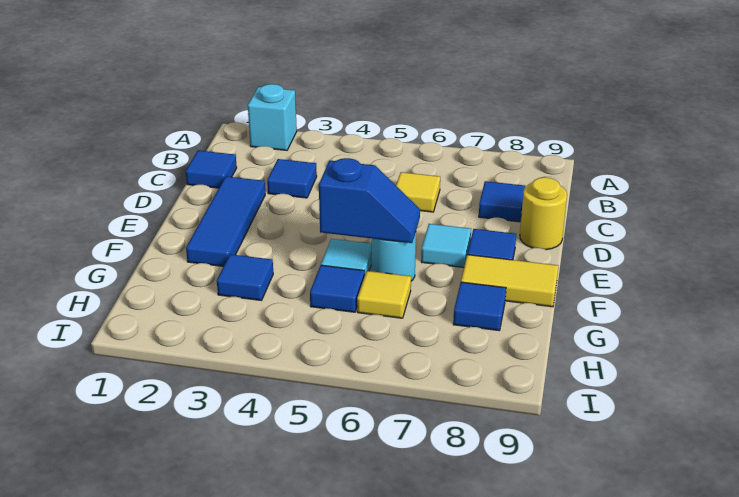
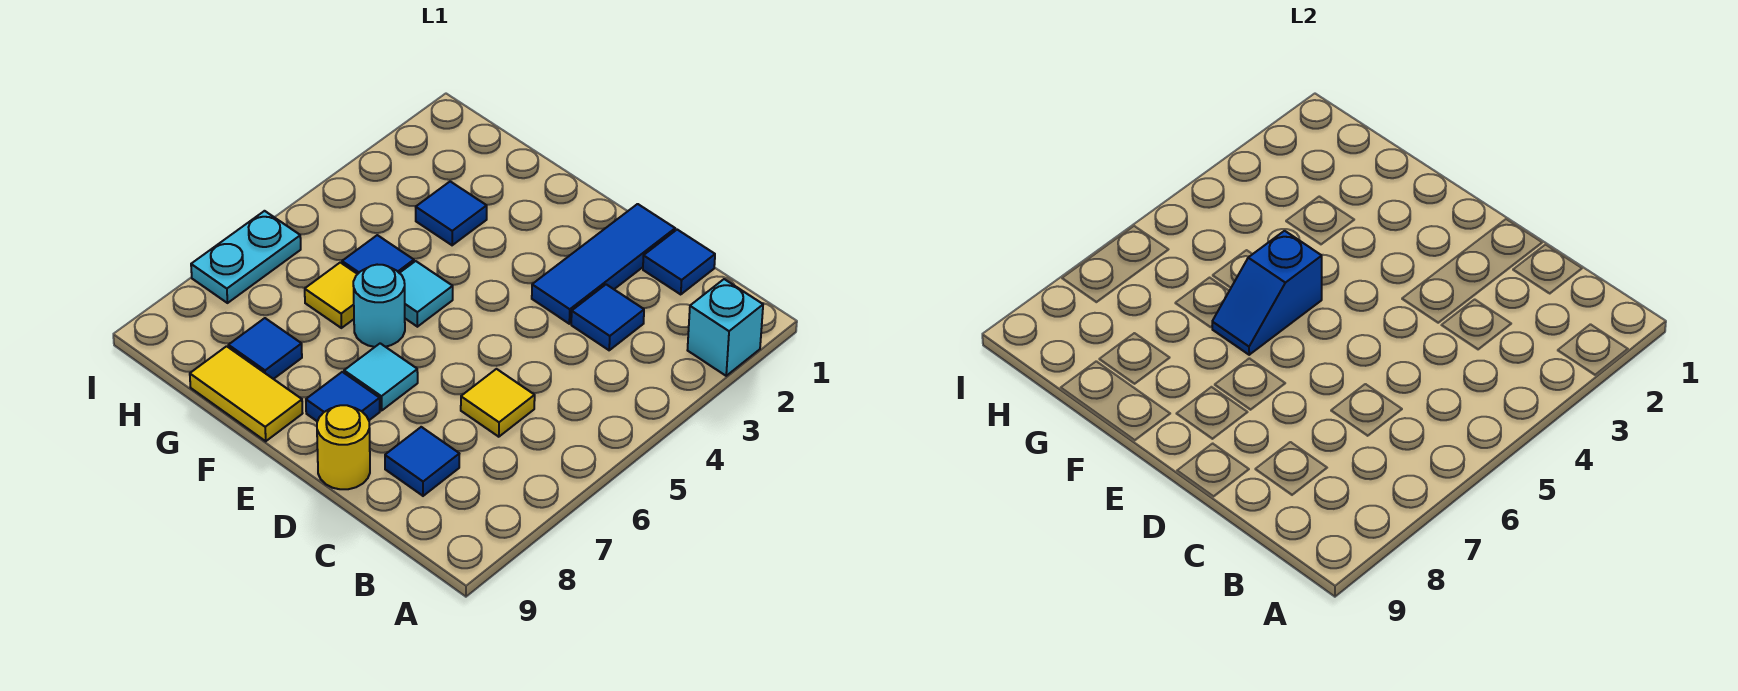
blue tile D2:F2 level 1 -> blue tile D1:D3 level 1
yellow tile F8:F9 level 1 -> yellow tile F9:G9 level 1
none -> cyan plate I6:I7 level 1

